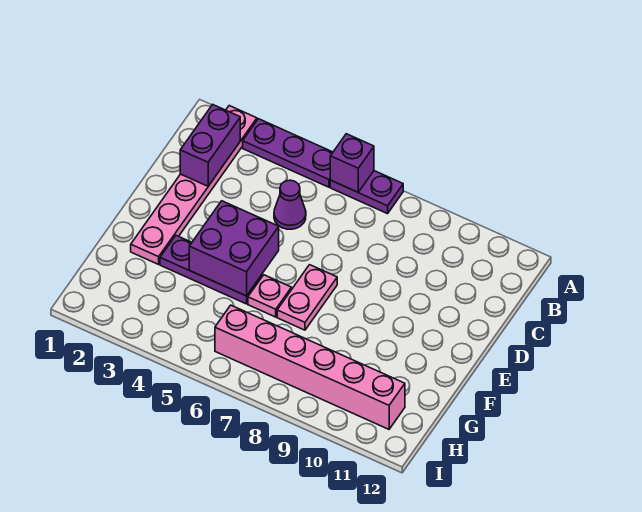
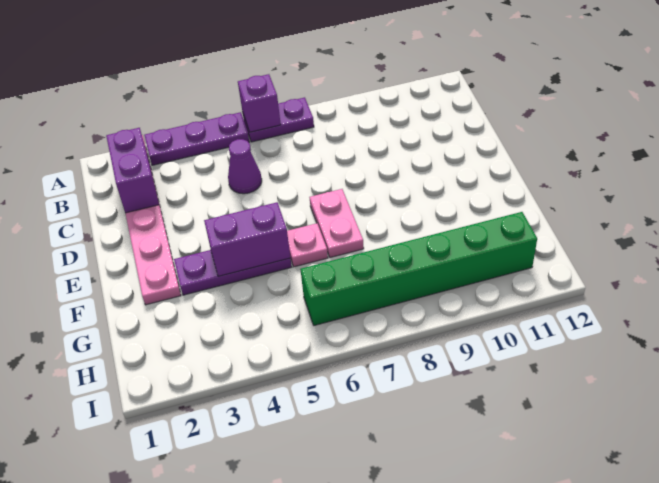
purple brick E4:F5 level 2 -> purple brick F4:F5 level 2
pink brick H6:H11 level 1 -> green brick H6:H11 level 1

